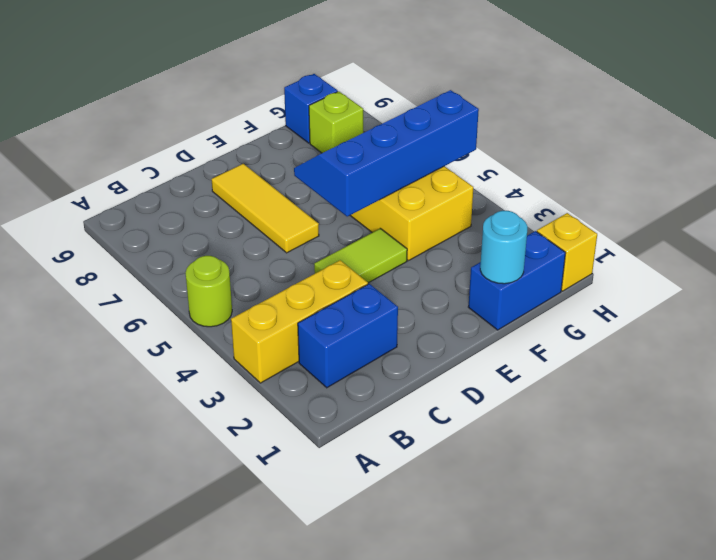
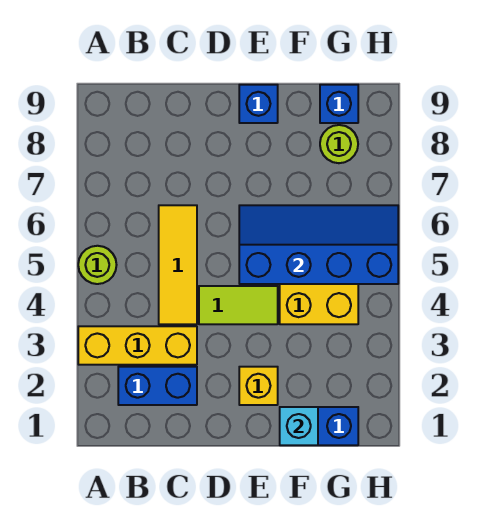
yellow tile D6:D8 level 1 -> yellow tile C4:C6 level 1
none -> blue brick E9 level 1
cyan round brick F1 level 2 -> cyan brick F1 level 2
lime brick G8 level 1 -> lime round brick G8 level 1
yellow brick H1 level 1 -> yellow brick E2 level 1

